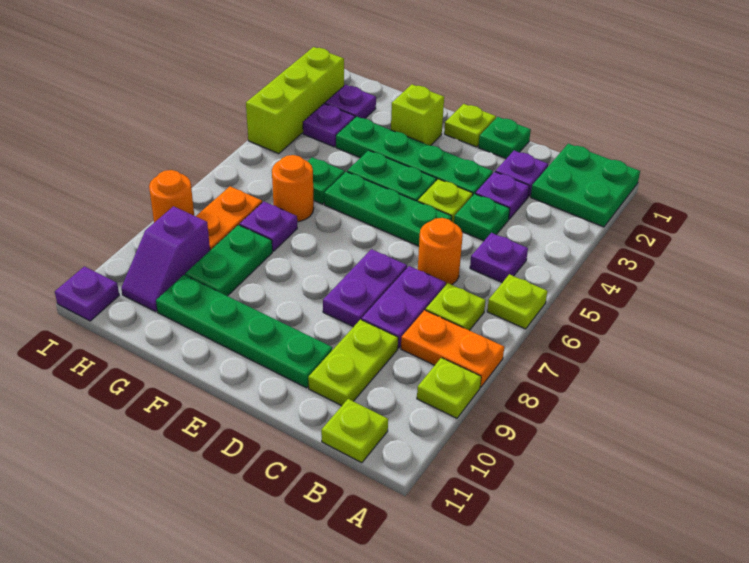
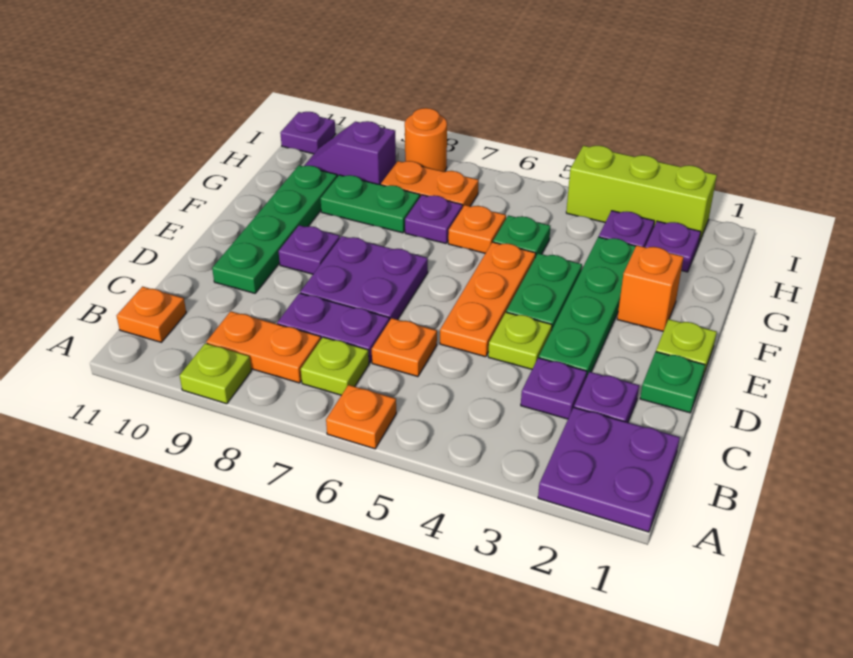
green plate A1:B2 level 1 -> purple plate A1:B2 level 1
lime plate A6 level 1 -> orange plate A6 level 1
orange plate A8:B8 level 1 -> orange plate B8:B9 level 1
purple plate B5 level 1 -> purple plate E9 level 1
lime plate B11 level 1 -> orange plate B11 level 1
green plate C4 level 1 -> none
orange round brick C6 level 1 -> orange plate C6 level 1
lime plate C9:C10 level 1 -> none
green plate D5:F5 level 1 -> orange plate D5:F5 level 1
purple plate D7:D8 level 1 -> purple plate D7:E8 level 1
lime brick F2 level 1 -> orange brick F2 level 1
orange round brick G6 level 1 -> orange plate G6 level 1

